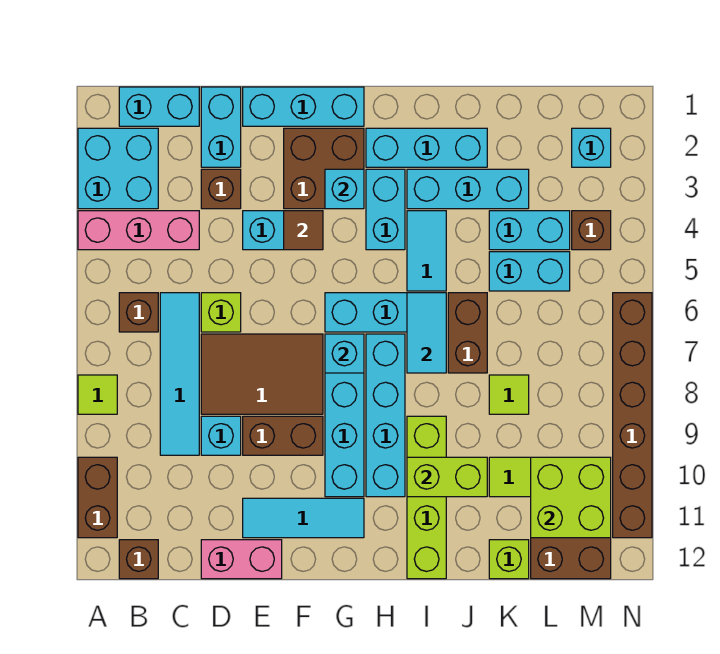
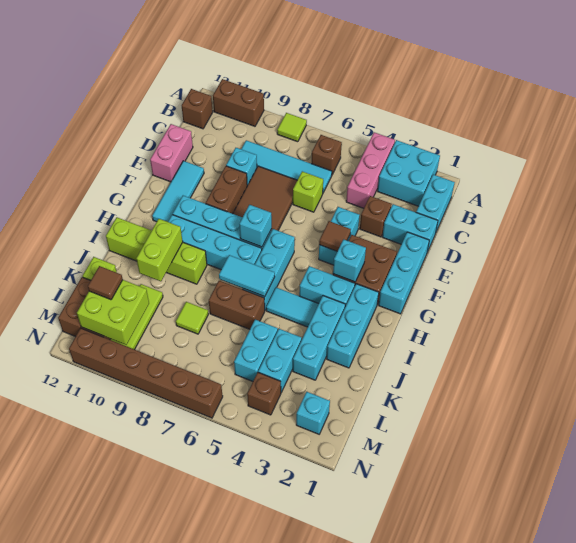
none -> brown tile L11 level 3

